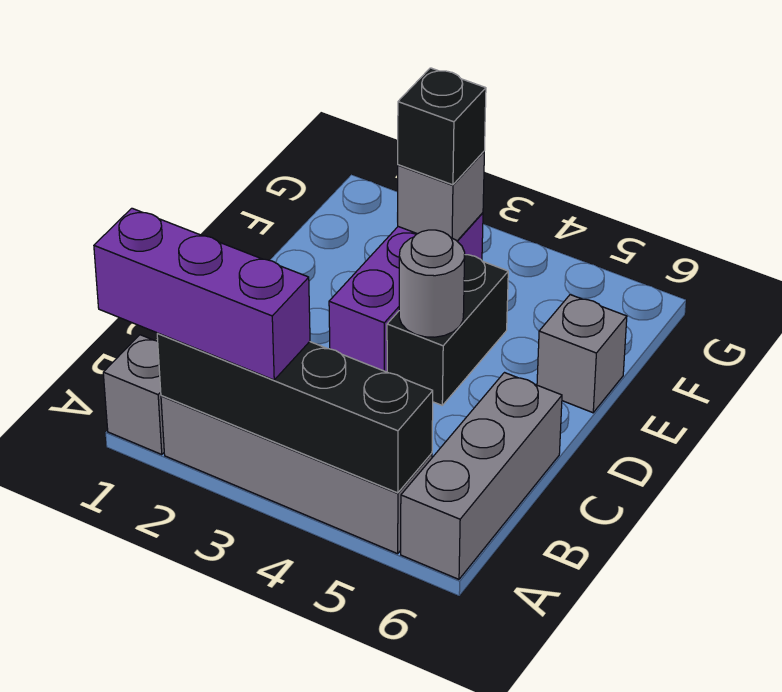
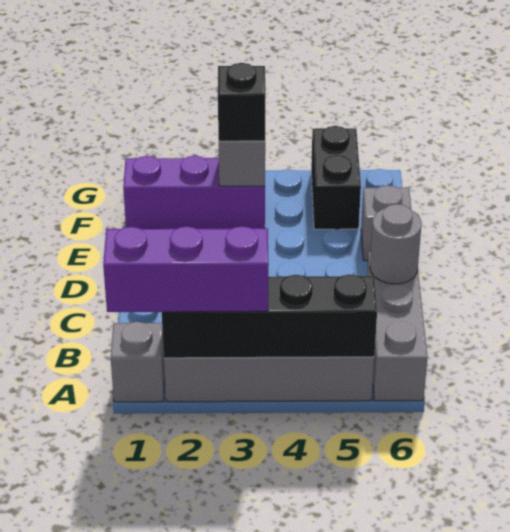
purple brick D3:F3 level 1 -> purple brick F1:F3 level 1
black brick D4:E4 level 1 -> black brick F5:G5 level 1
grey round brick D4 level 2 -> grey round brick C6 level 2

